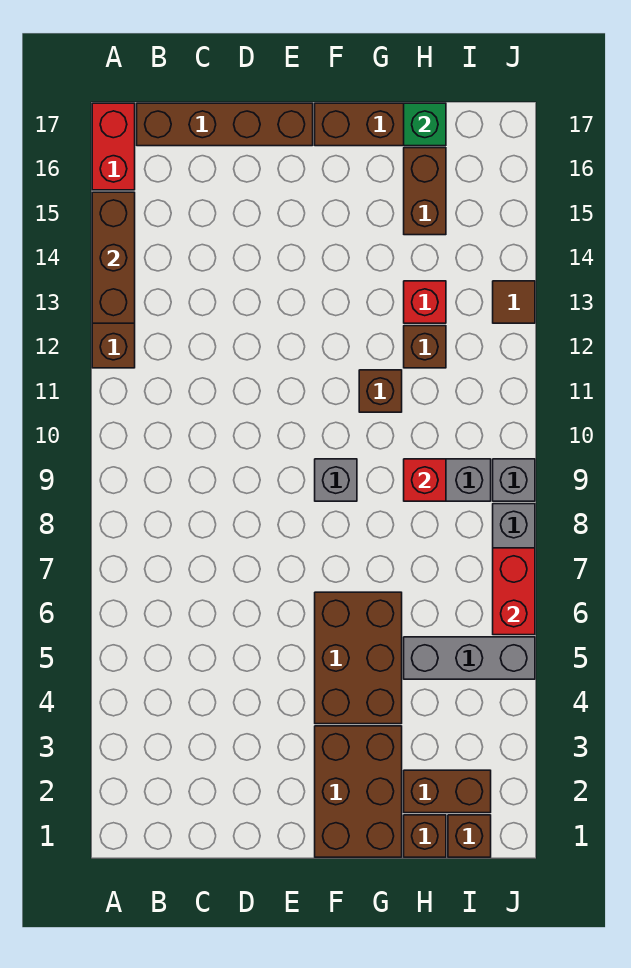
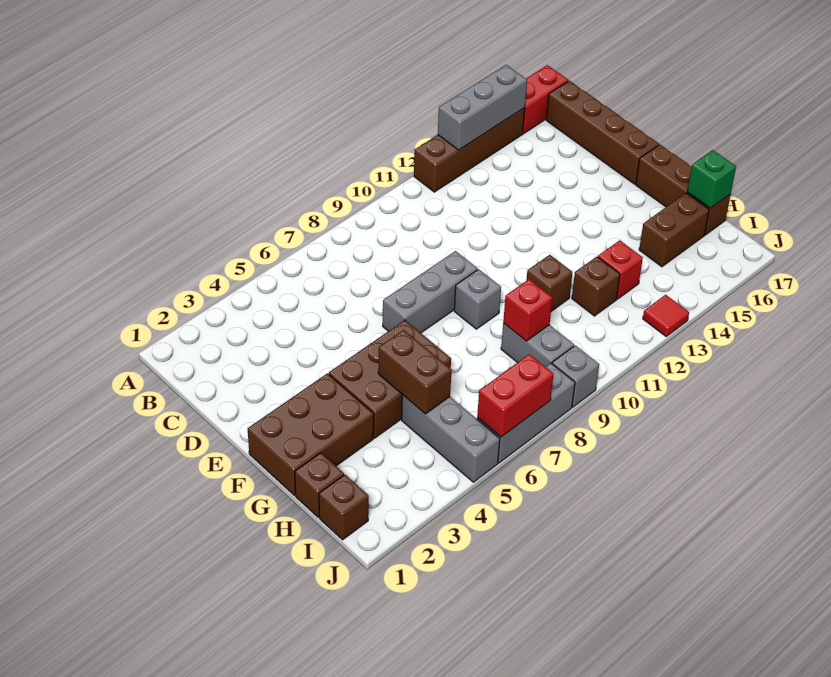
brown brick A13:A15 level 2 -> grey brick A13:A15 level 2
none -> grey brick E7:E9 level 1
brown brick H2:I2 level 1 -> brown brick G5:H5 level 2
brown tile J13 level 1 -> red tile J13 level 1

